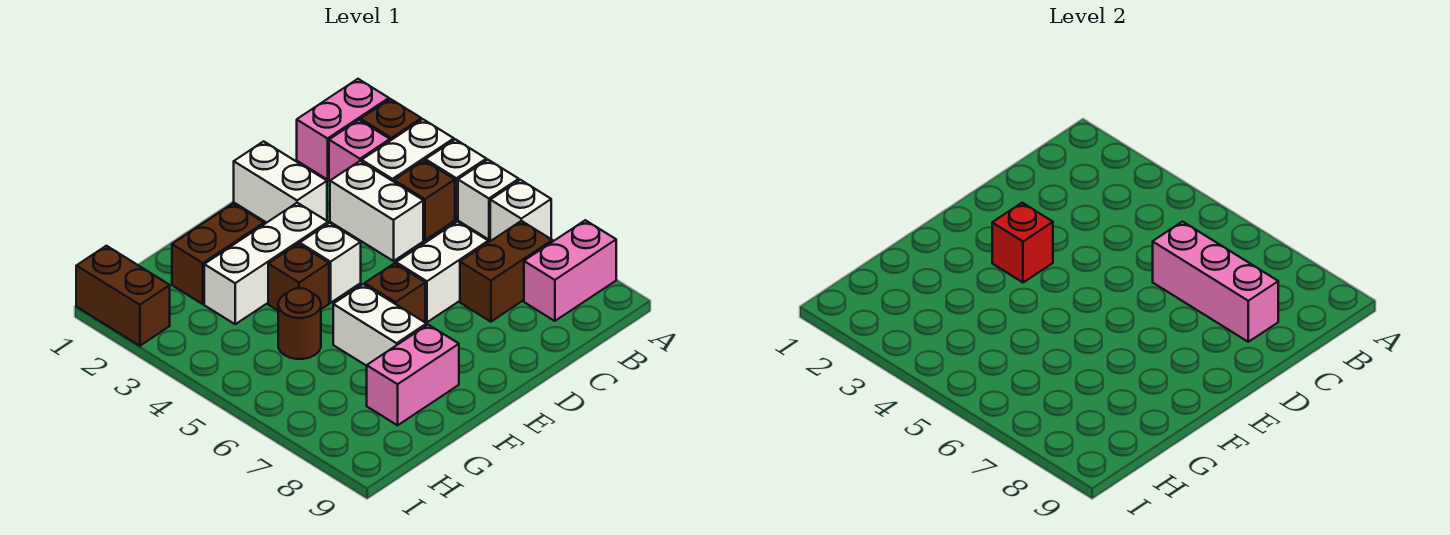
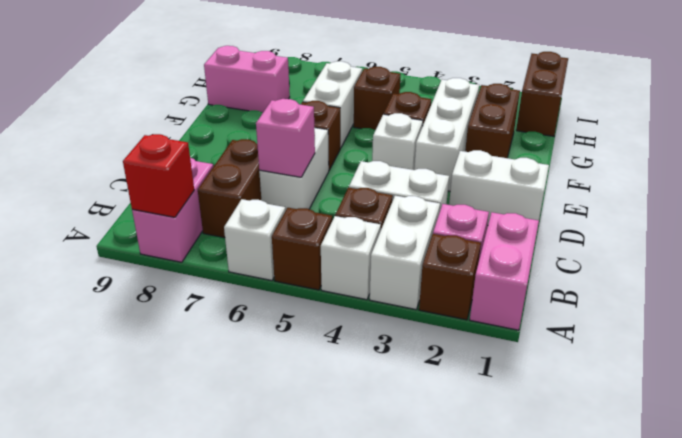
white brick A5 level 1 -> brown brick A5 level 1
pink brick C6:C8 level 2 -> pink brick C6 level 2
red brick E3 level 2 -> red brick A8 level 2
white brick F6:F7 level 1 -> white brick F6:G6 level 1
pink brick F8:G8 level 1 -> pink brick G8:G9 level 1
brown round brick G5 level 1 -> brown brick G5 level 1
brown brick I1:I2 level 1 -> brown brick H1:I1 level 1

